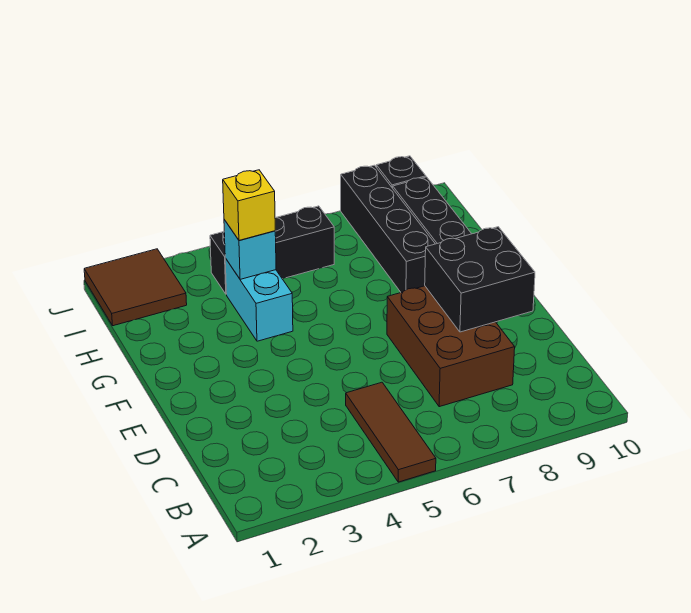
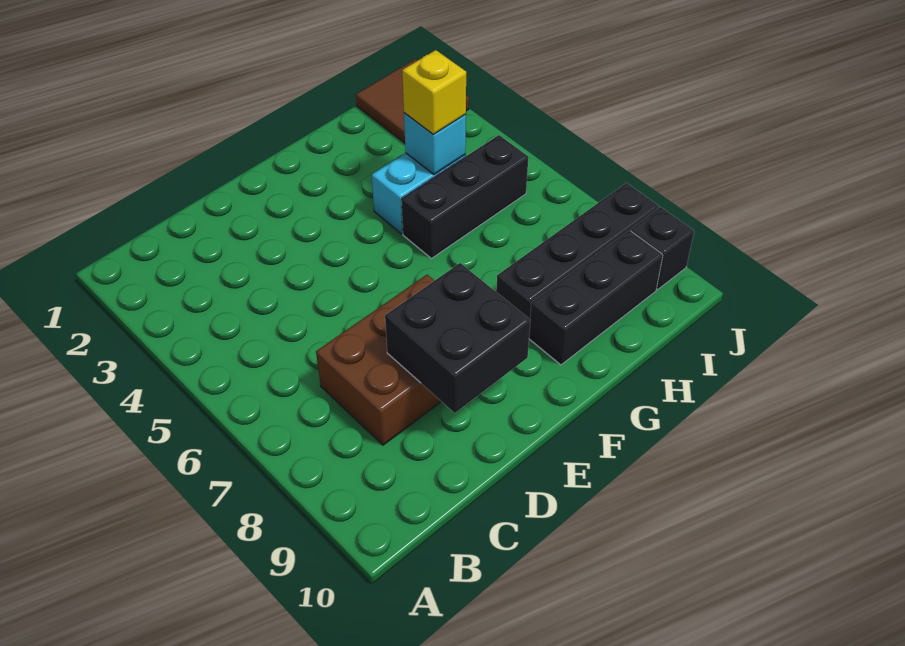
brown tile A5:C5 level 1 -> none
black brick I4:I6 level 1 -> black brick G5:I5 level 1

